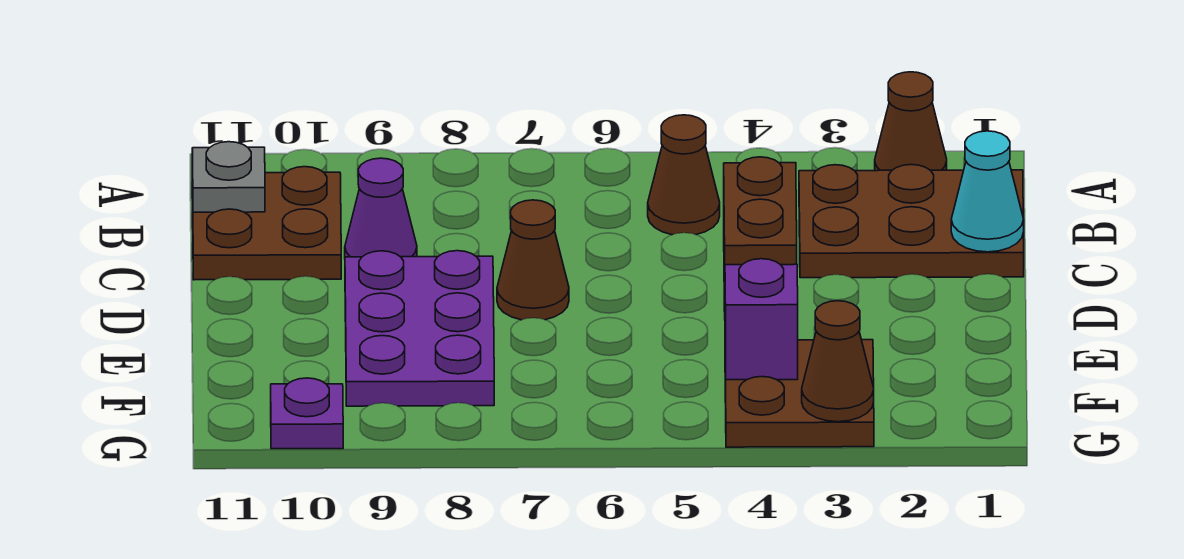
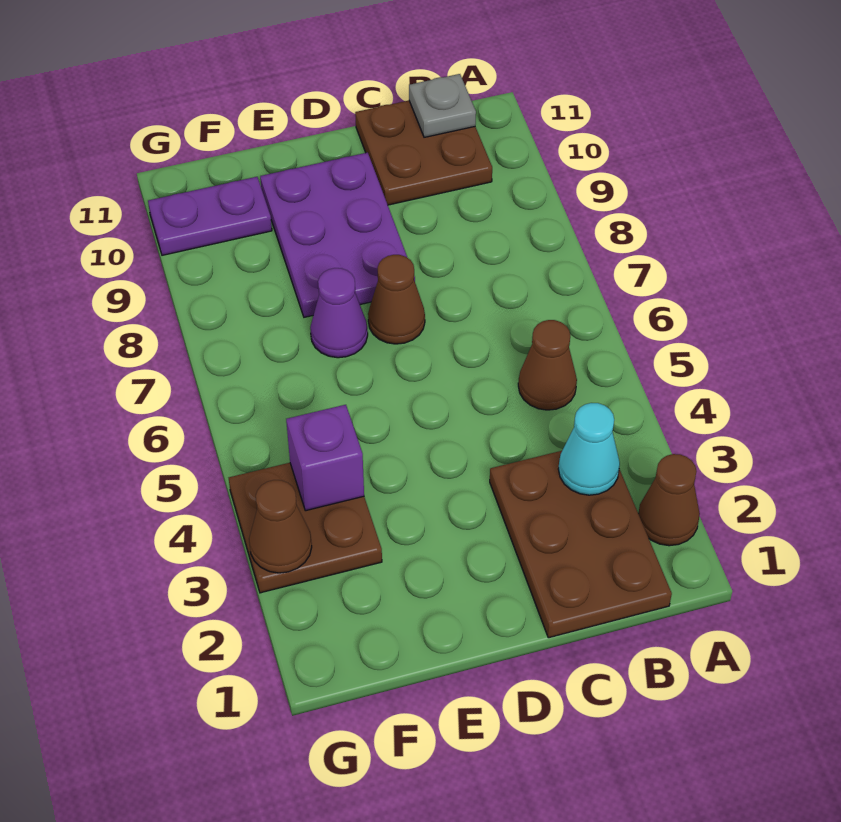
cyan cone C1 level 2 -> cyan cone B3 level 2
brown brick C4:D4 level 1 -> none
purple cone C9 level 1 -> purple cone E7 level 1
purple plate D8:F9 level 1 -> purple plate D8:E10 level 1
purple plate G10 level 1 -> purple plate F10:G10 level 1

